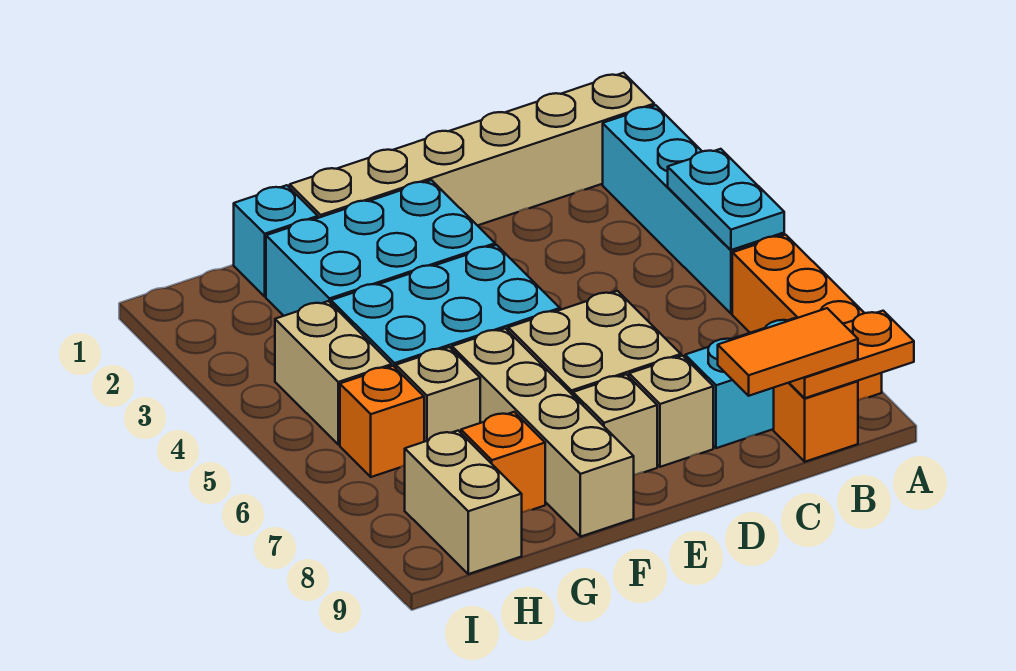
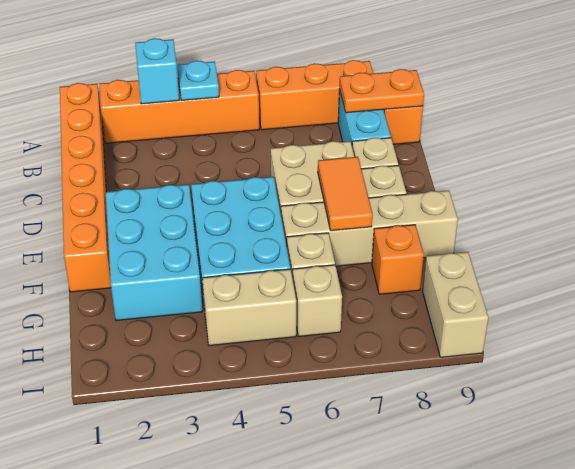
tan brick A1:F1 level 1 -> orange brick A1:F1 level 1
cyan brick A2:A5 level 1 -> orange brick A2:A5 level 1
cyan plate A4:A5 level 2 -> cyan plate A4 level 2
orange plate A9:B9 level 2 -> orange plate B8:B9 level 2
orange tile B9:C9 level 3 -> orange tile E7:F7 level 2
cyan brick G1 level 1 -> cyan brick A3 level 2
orange brick H6 level 1 -> tan brick H6 level 1
tan brick H8:H9 level 1 -> tan brick H9:I9 level 1

